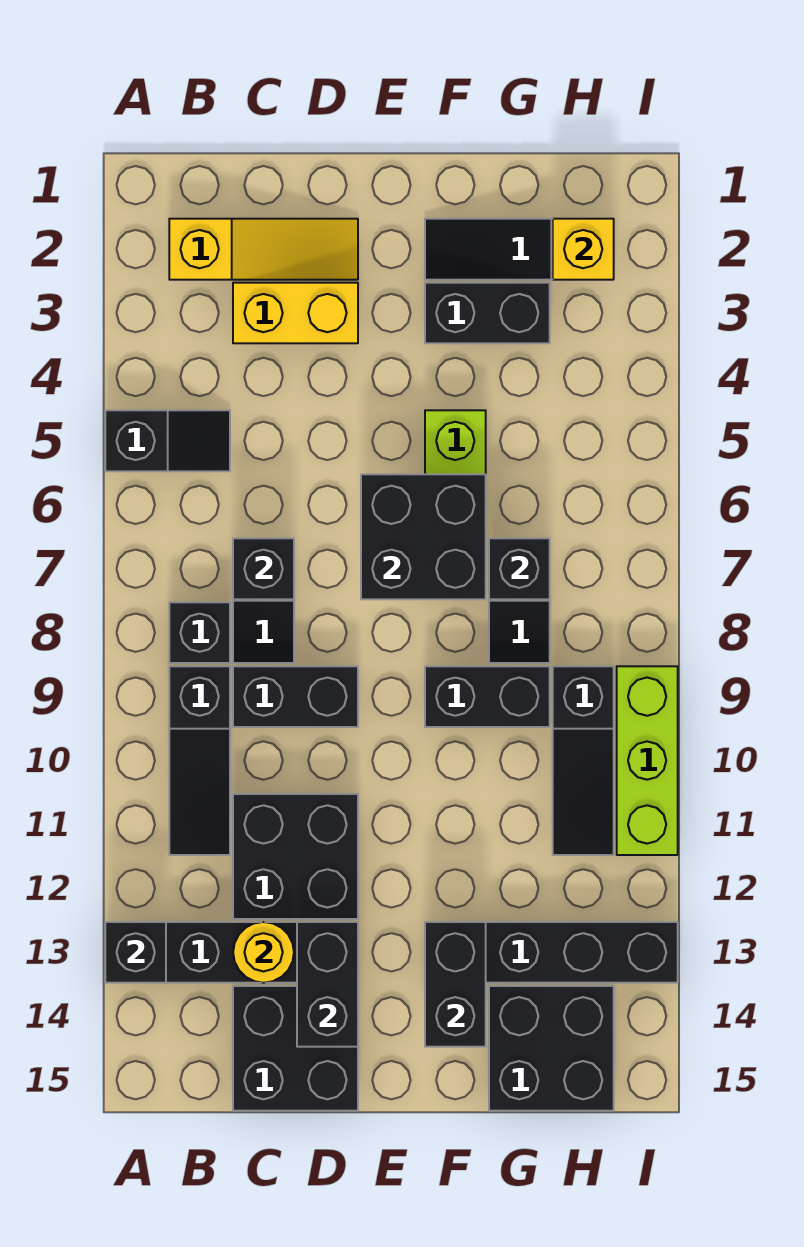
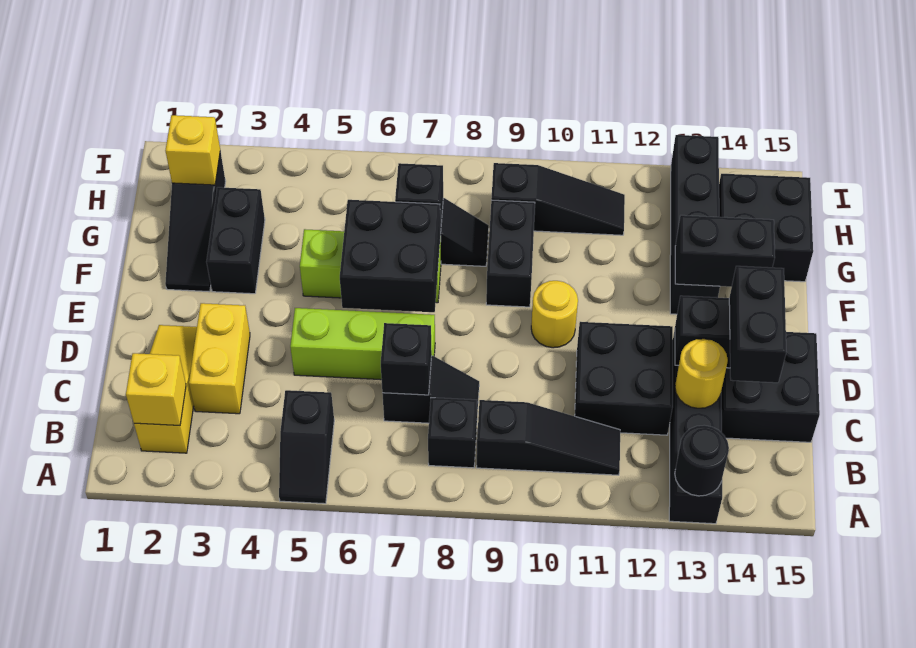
black slope A5:B5 level 1 top A -> black slope A5:B5 level 1 top B
black brick A13 level 2 -> black round brick A13 level 2
none -> yellow brick B2 level 2
black brick C9:D9 level 1 -> black brick C14:D14 level 3
none -> yellow round brick E10 level 1
lime brick I9:I11 level 1 -> lime brick D5:D7 level 1

